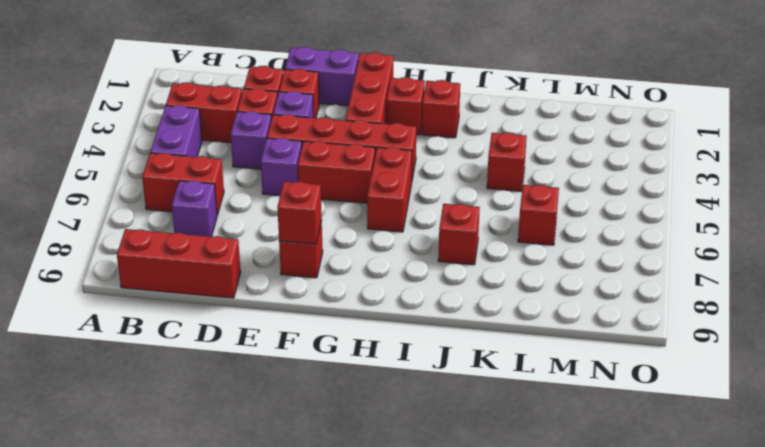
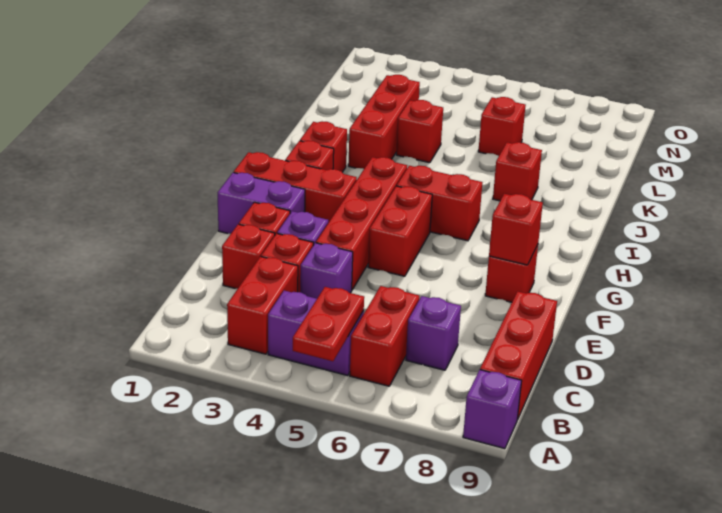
none -> red plate A5:B5 level 2
purple brick E1:F1 level 1 -> purple brick F1:F2 level 1
purple brick E5 level 1 -> purple brick A9 level 1
none -> red brick J3:L3 level 1

